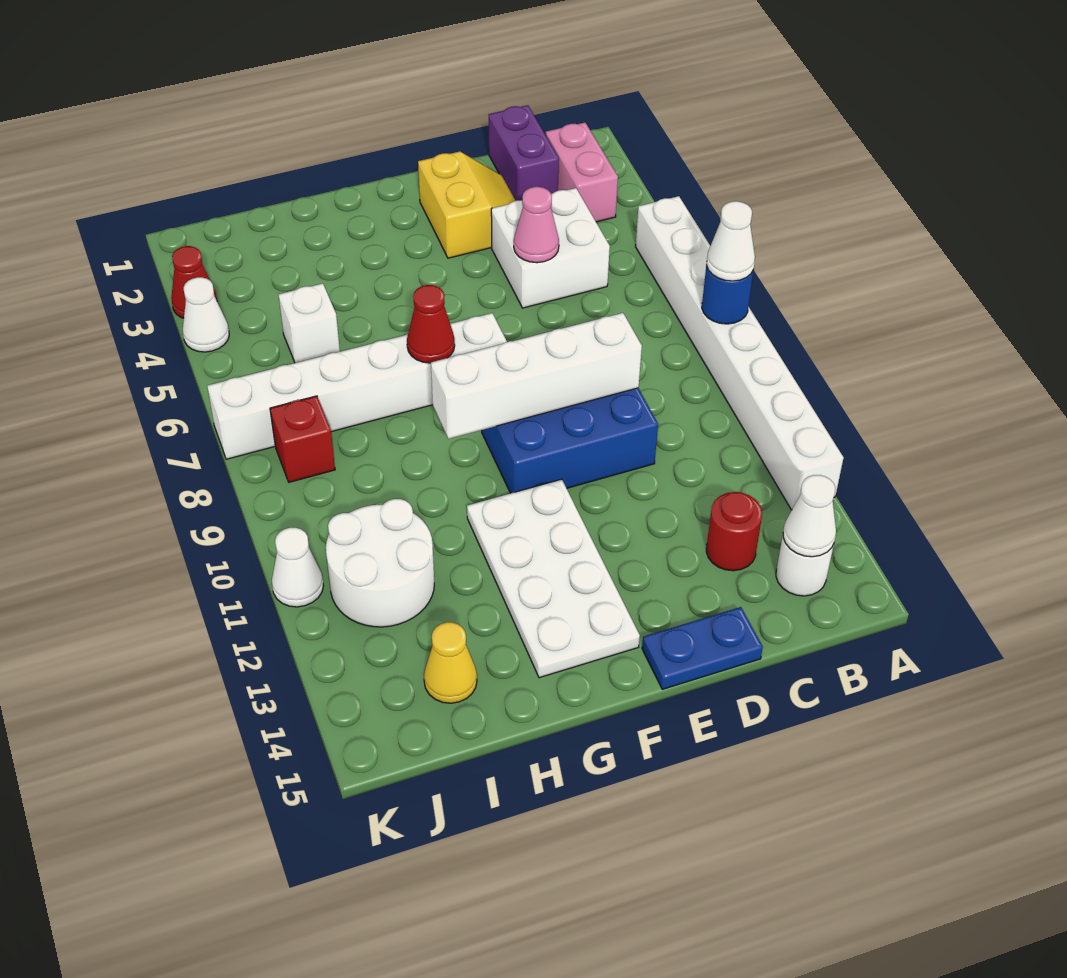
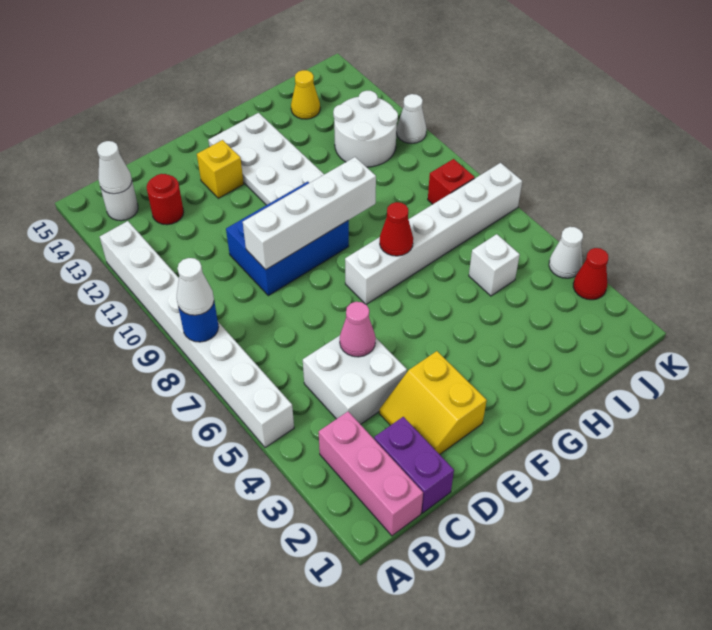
pink brick B2:B3 level 1 -> pink brick B1:B3 level 1
blue plate D15:E15 level 1 -> none
none -> yellow brick E13 level 1

